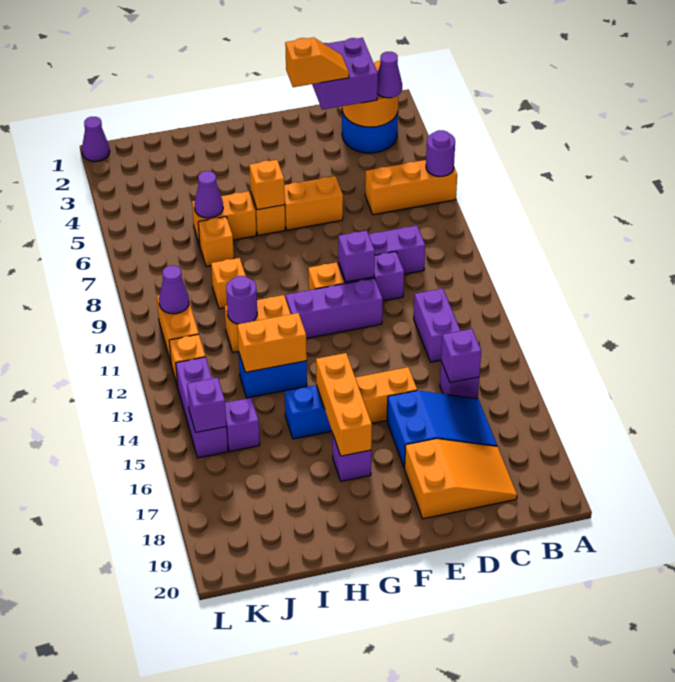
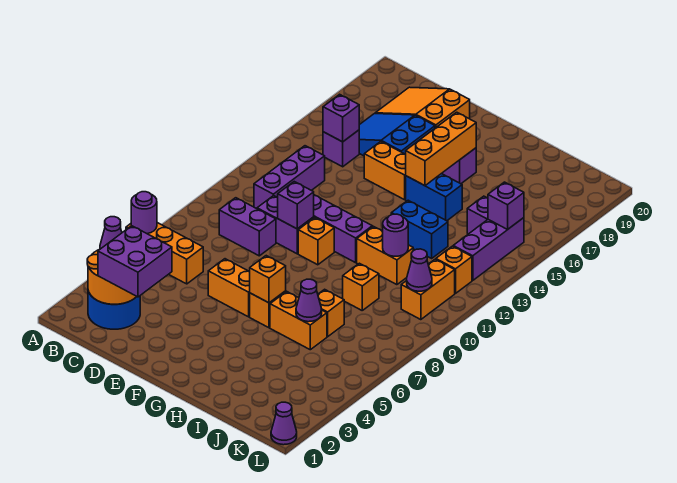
purple brick C12:C13 level 1 -> purple brick C11:C13 level 1
orange slope D3:E3 level 4 top E -> none
orange brick H13:I13 level 2 -> none

